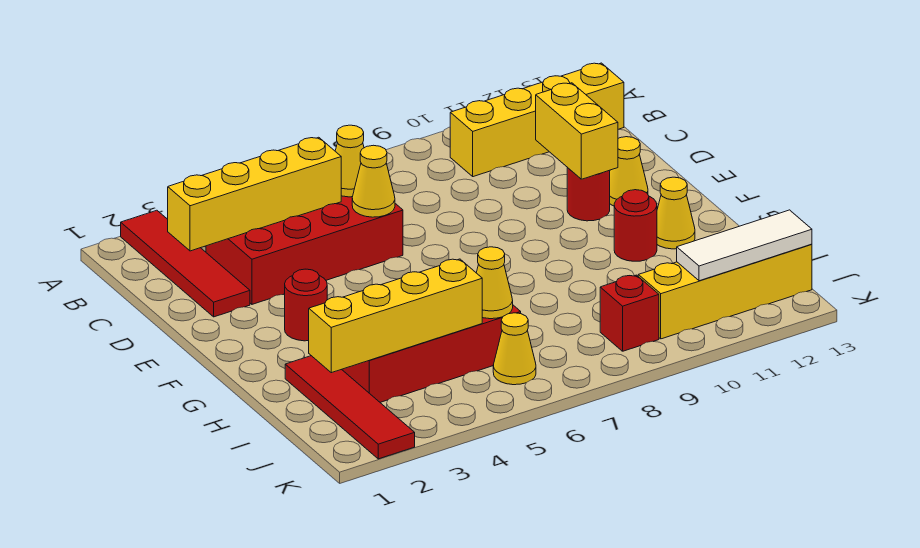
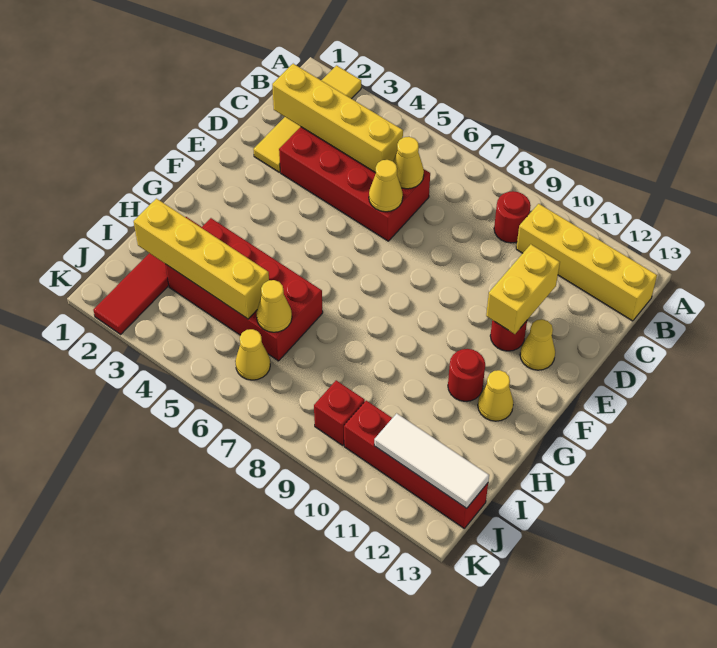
red tile A2:D2 level 1 -> yellow tile A2:D2 level 1
red round brick F3 level 1 -> red round brick B9 level 1
yellow brick J10:J13 level 1 -> red brick J10:J13 level 1

